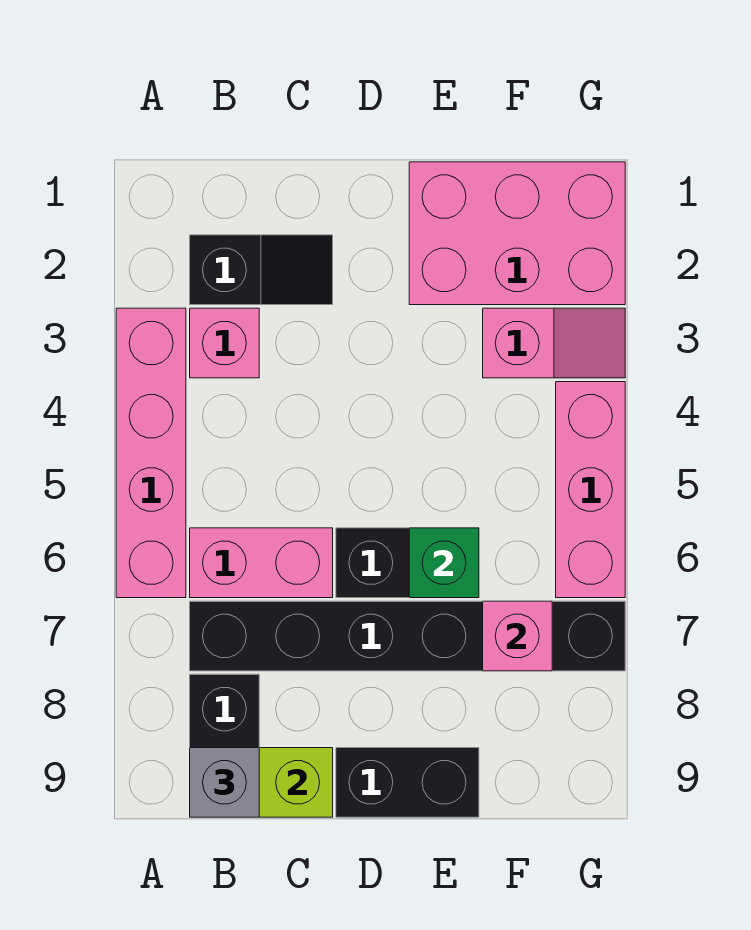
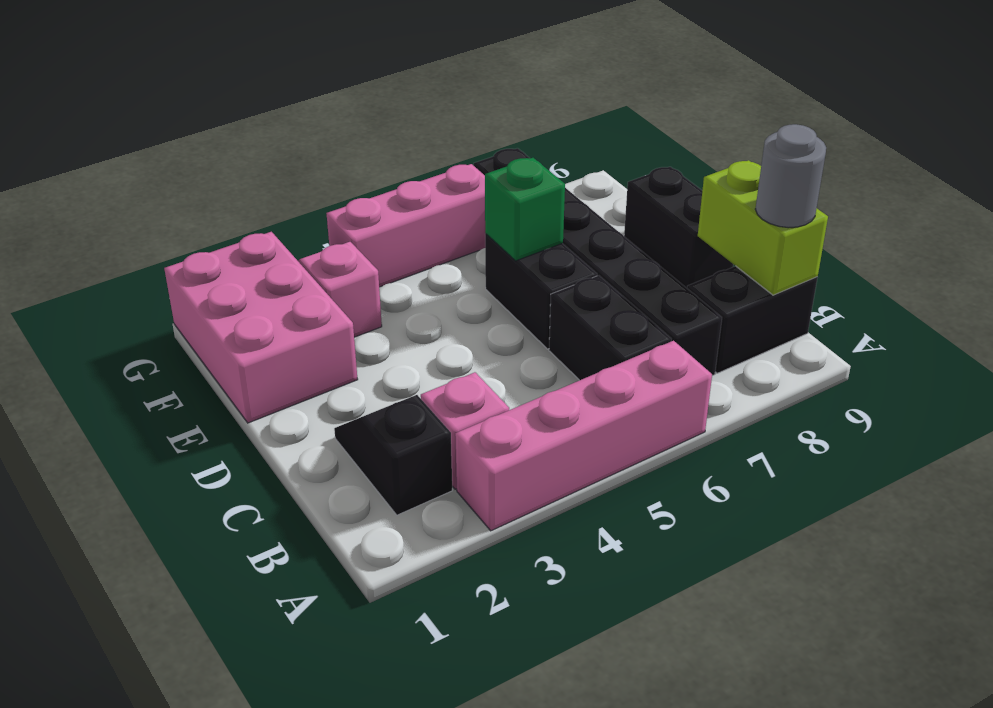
pink brick B6:C6 level 1 -> black brick B6:C6 level 1
grey brick B9 level 3 -> grey round brick B9 level 3
pink brick F7 level 2 -> none

